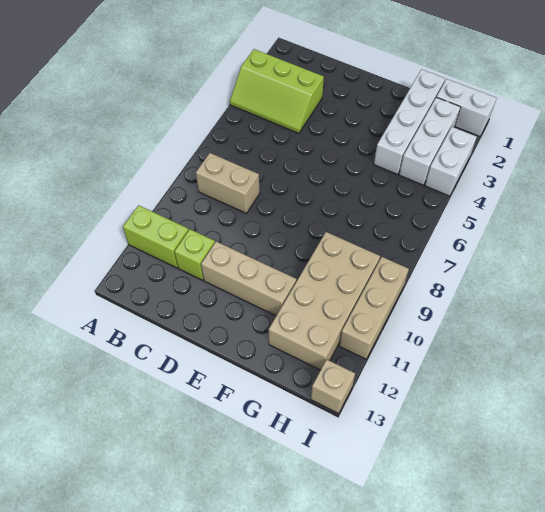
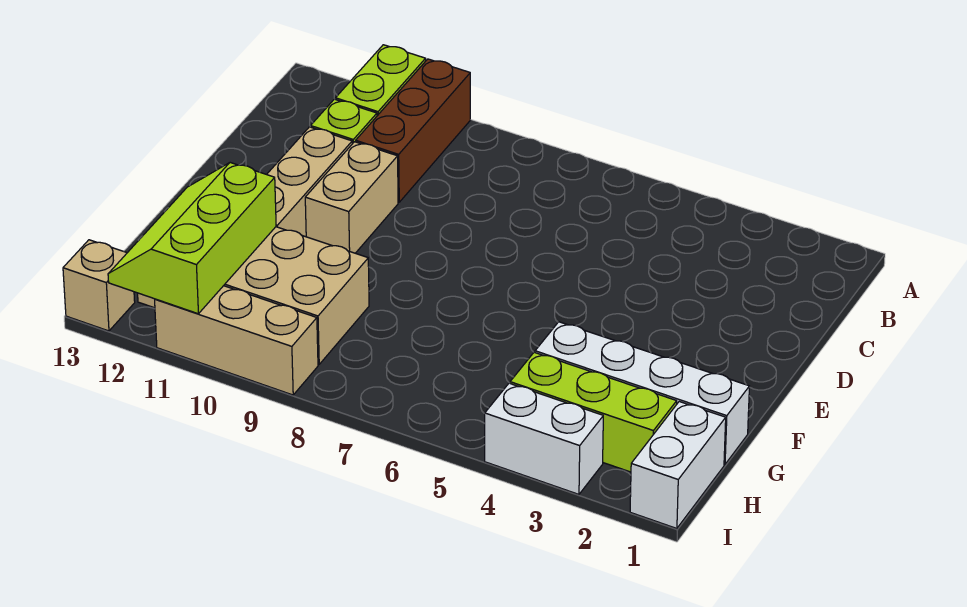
lime slope A3:C4 level 1 top 3 -> lime slope G11:I12 level 2 top 11
none -> brown brick A10:C10 level 1
tan brick B8:C8 level 1 -> tan brick D10:E10 level 1
white brick H2:H4 level 1 -> lime brick H2:H4 level 1

